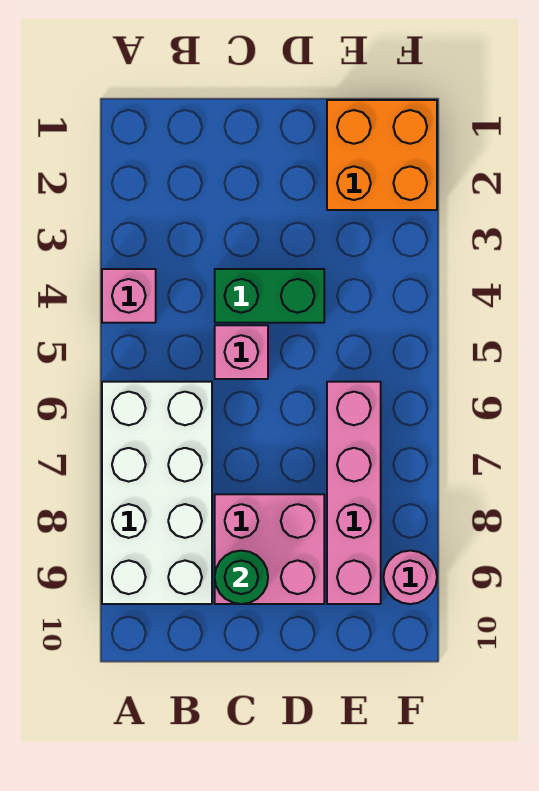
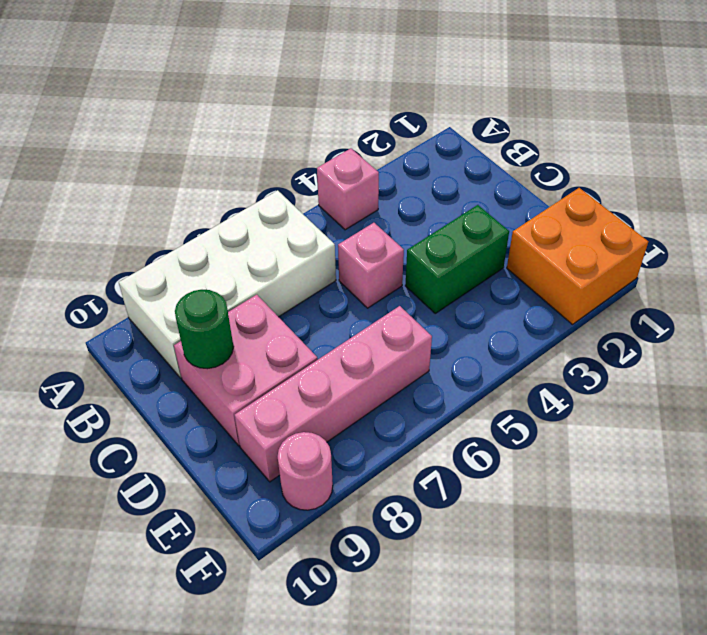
green brick C4:D4 level 1 -> green brick D3:D4 level 1

